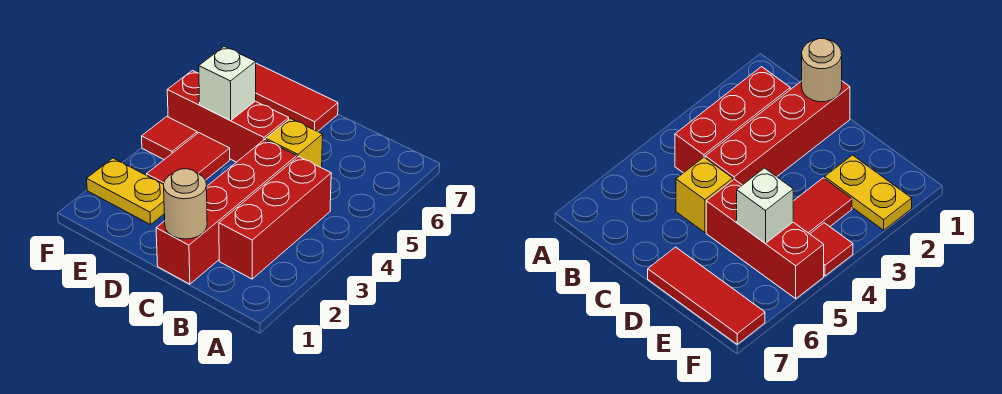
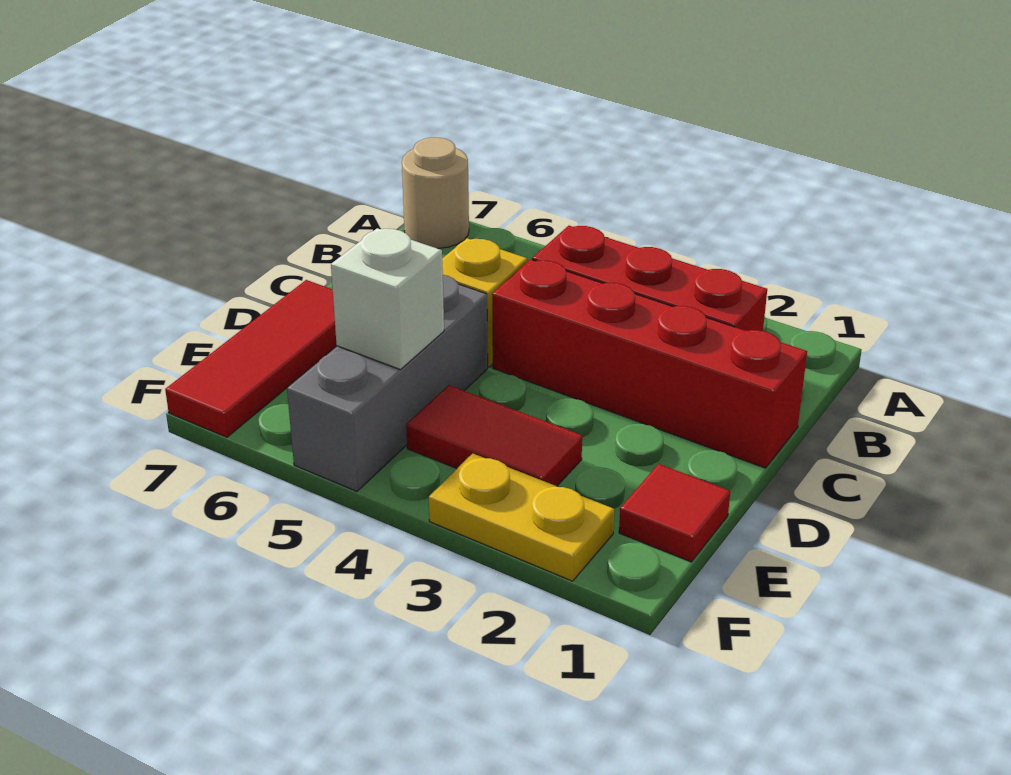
tan round brick C1 level 2 -> tan round brick A7 level 1
red brick D5:F5 level 1 -> grey brick D5:F5 level 1
yellow plate E2:F2 level 1 -> yellow plate F2:F3 level 1
red tile F4 level 1 -> red tile E1 level 1

